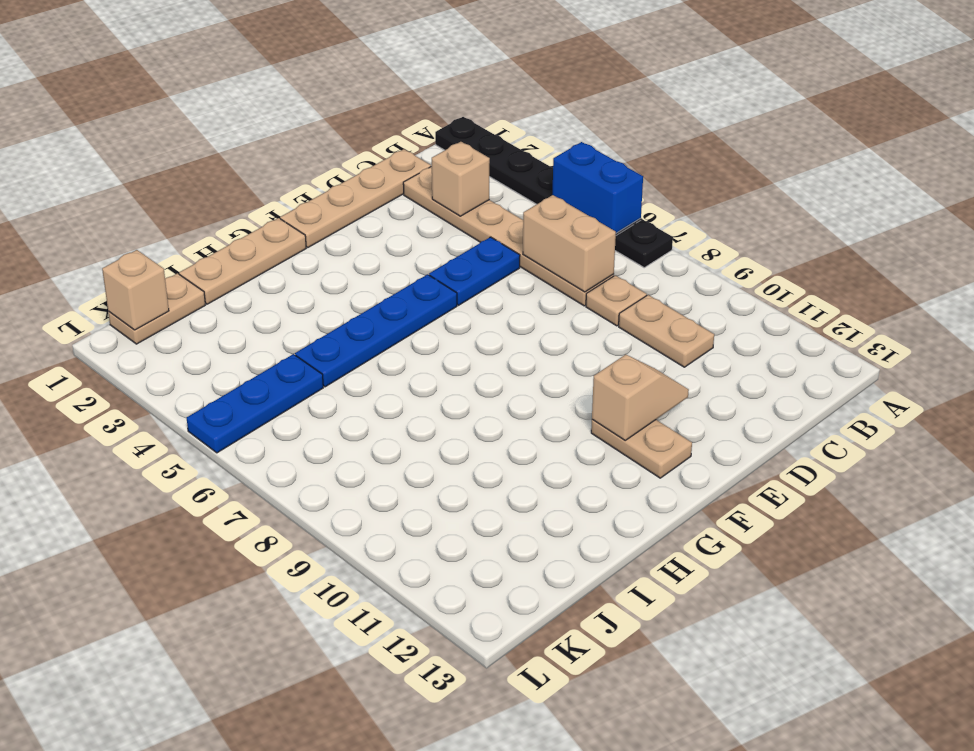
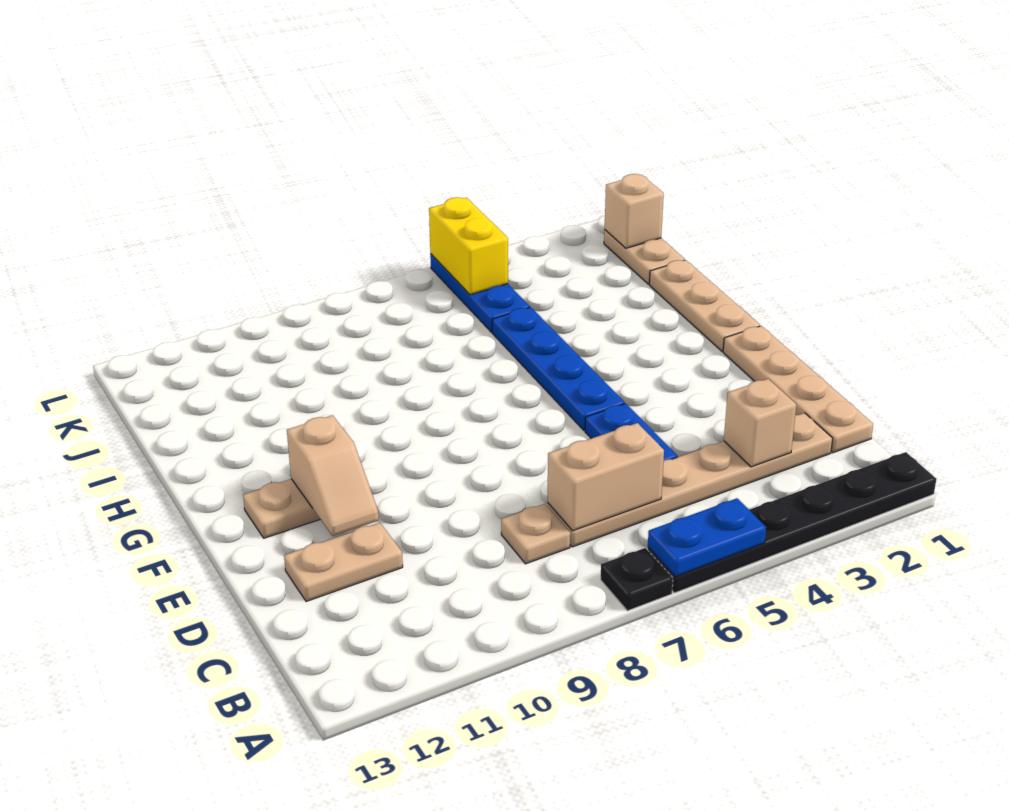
blue brick A5:A6 level 2 -> blue plate A5:A6 level 2
tan plate C9:C10 level 1 -> tan plate D11:D12 level 1
none -> yellow brick K5:L5 level 2

